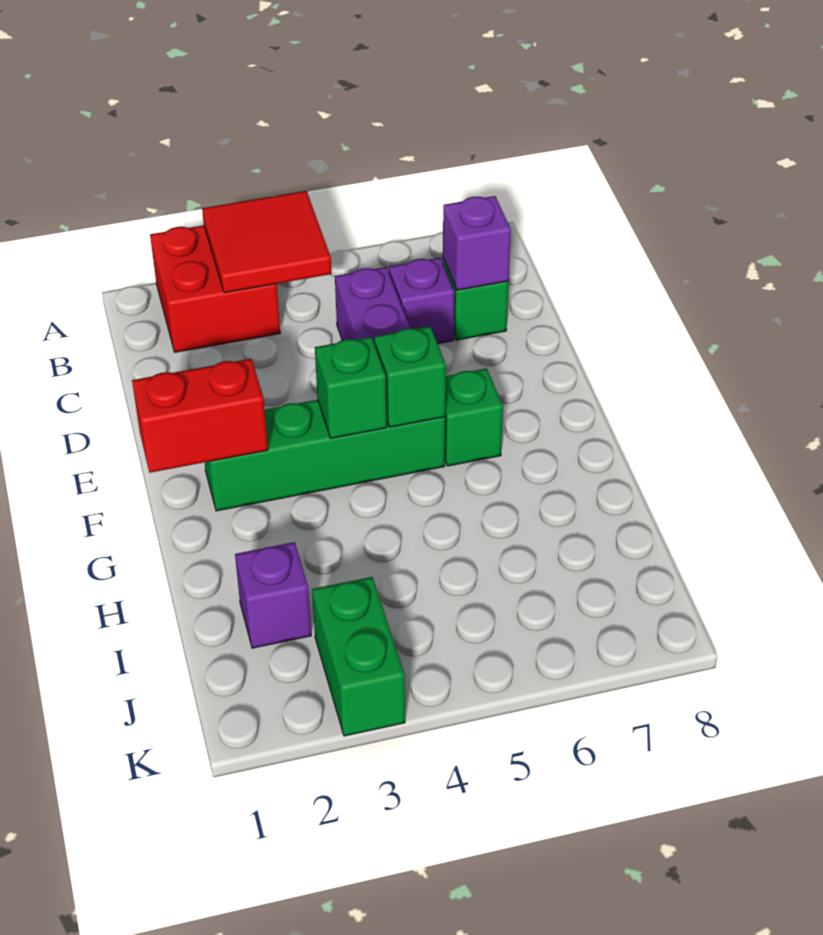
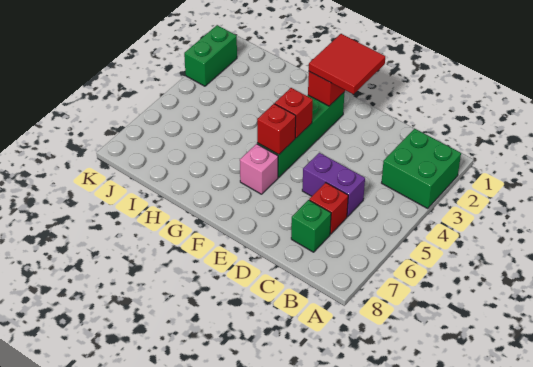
red brick A2:B3 level 1 -> green brick A2:B3 level 1
red tile A3:B4 level 2 -> red tile E1:F2 level 3
purple brick C6 level 1 -> red brick C6 level 1
purple brick C7 level 2 -> none
green brick F4 level 2 -> red brick F4 level 2
green brick F5 level 2 -> red brick F5 level 2
green brick F6 level 1 -> pink brick F6 level 1
purple brick I2 level 1 -> none
green brick J3:K3 level 1 -> green brick K2:K3 level 1

